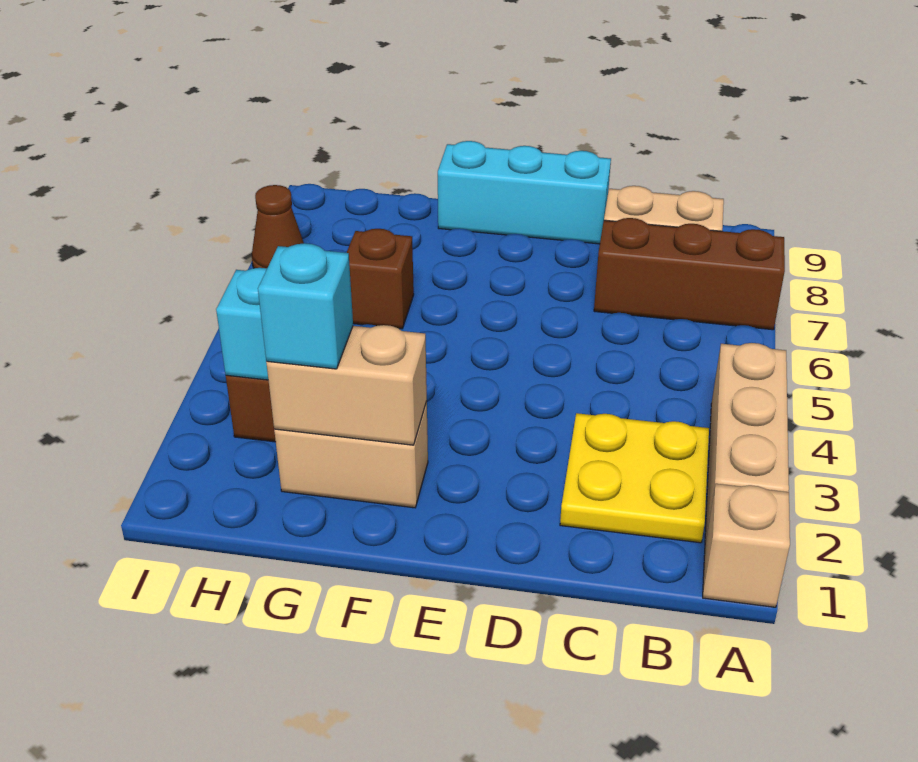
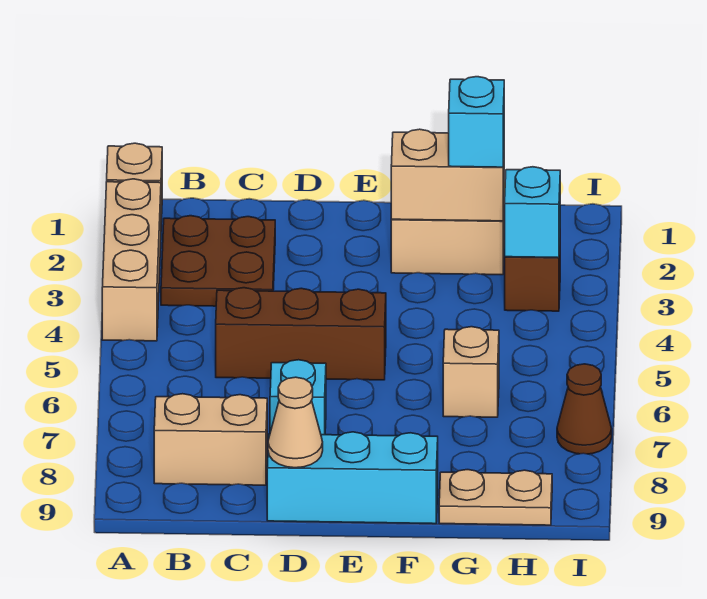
brown brick A7:C7 level 1 -> brown brick C5:E5 level 1
yellow plate B2:C3 level 1 -> brown plate B2:C3 level 1
none -> cyan brick D7 level 1
none -> tan cone D9 level 2
brown brick G6 level 1 -> tan brick G6 level 1
none -> tan plate G9:H9 level 1

